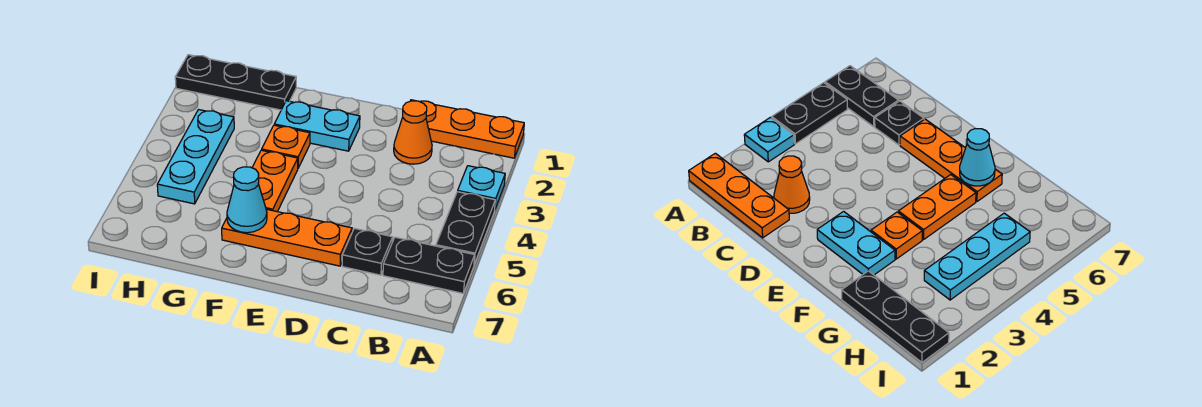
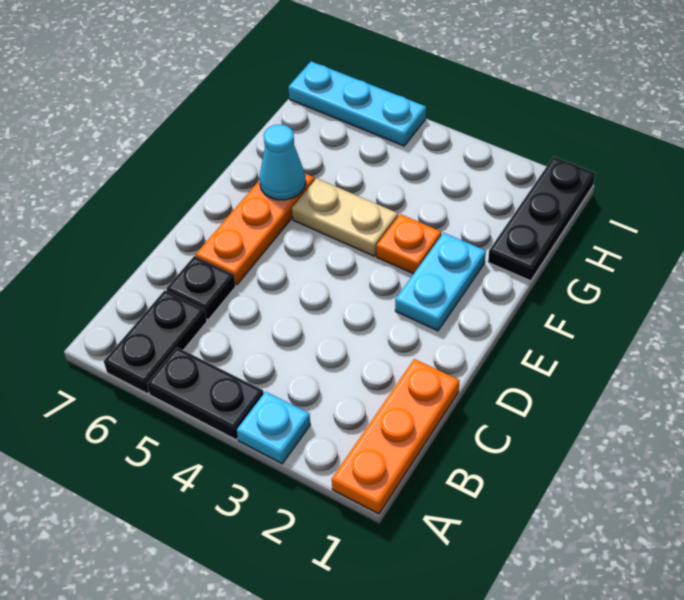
orange cone C2 level 1 -> none
orange plate F4:F5 level 1 -> tan plate F4:F5 level 1
cyan plate H3:H5 level 1 -> cyan plate I5:I7 level 1

